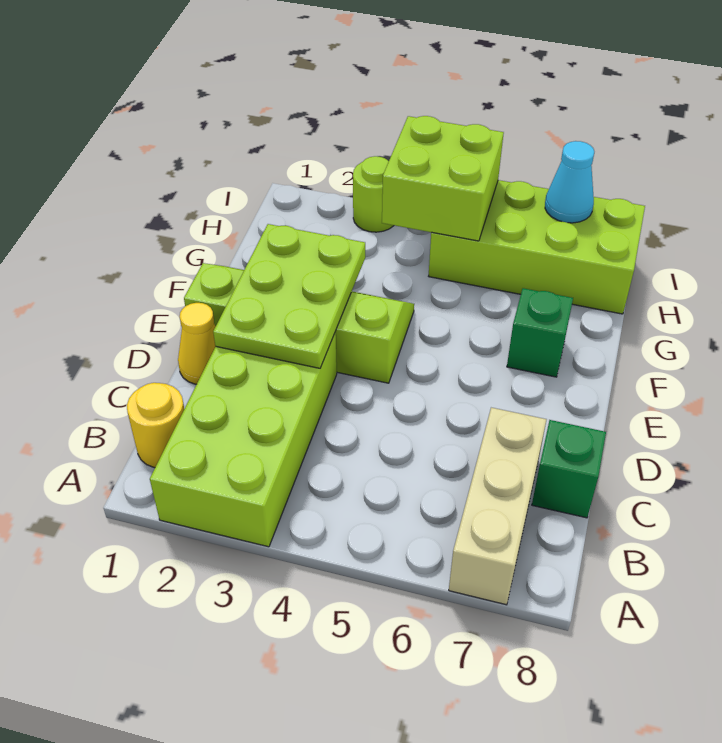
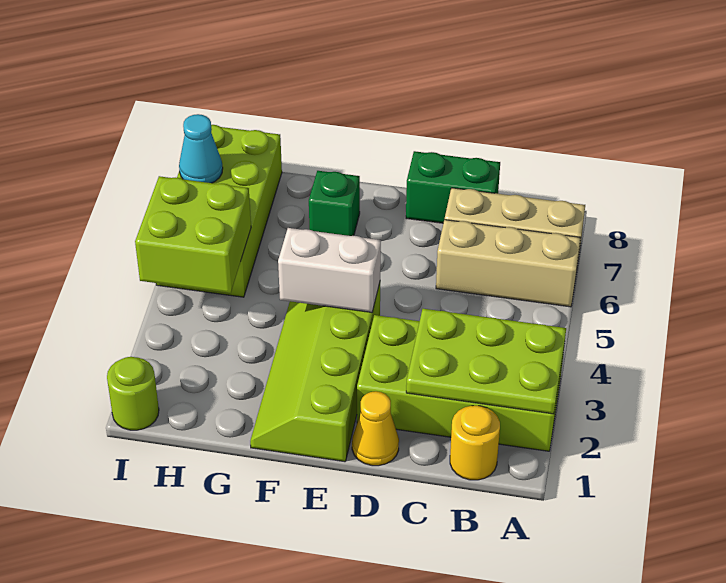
none -> tan brick A6:C6 level 1
green brick C8 level 1 -> green brick C8:D8 level 1
lime plate D2:F3 level 2 -> lime plate A2:C3 level 2
none -> white brick E4:F4 level 2
lime round brick I3 level 1 -> lime round brick I1 level 1

